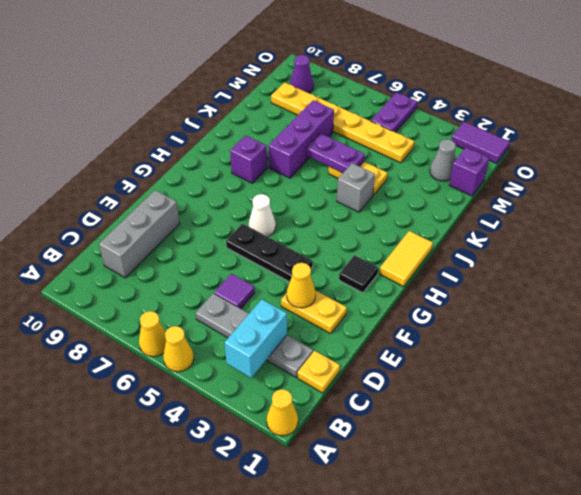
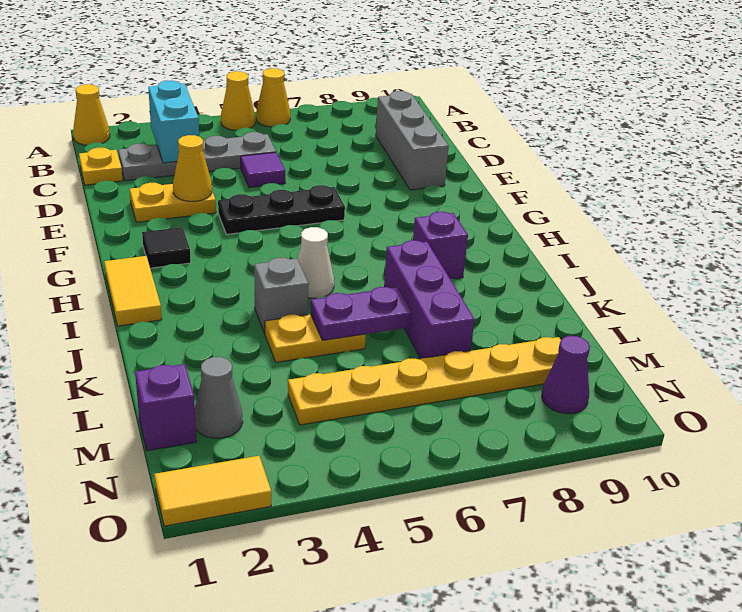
white cone G6 level 1 -> white cone I5 level 1
purple plate N5:O5 level 1 -> none
purple tile O1:O2 level 1 -> yellow tile O1:O2 level 1

